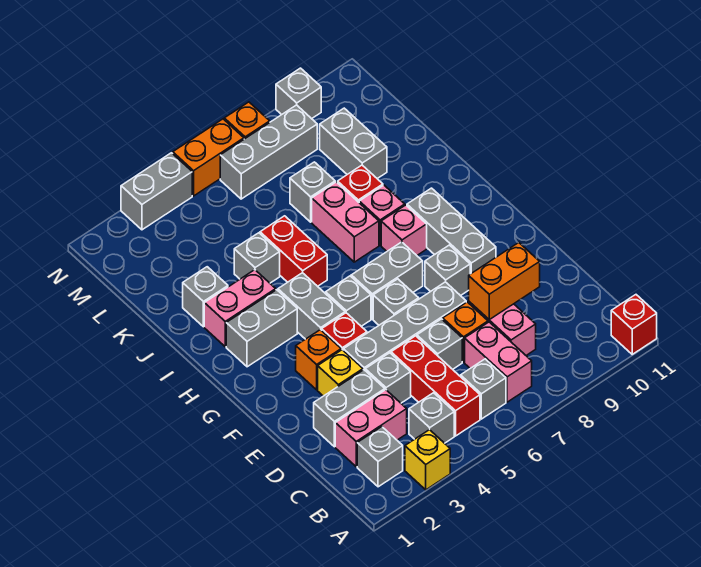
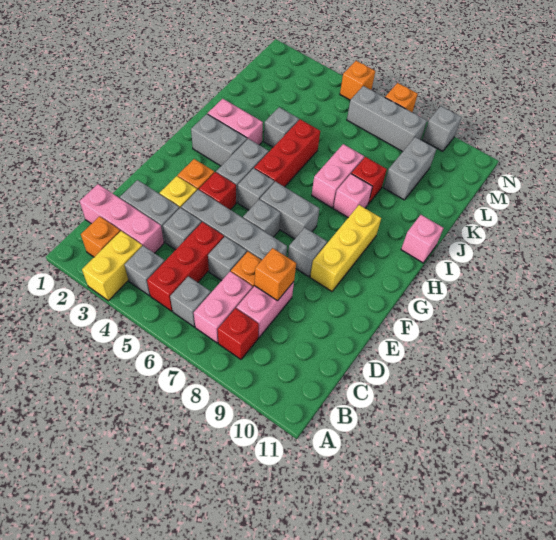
yellow brick A3 level 1 -> yellow brick A3:B3 level 1
red brick A11 level 1 -> red brick B8 level 1
grey brick B2 level 1 -> orange brick B2 level 1
pink brick C2:C3 level 1 -> pink brick C1:C3 level 1
orange brick D8:D9 level 2 -> orange brick D8 level 2
grey brick F9:H9 level 1 -> yellow brick F9:H9 level 1
pink brick H8 level 1 -> pink brick I11 level 1
red brick I5:J5 level 1 -> red brick H5:J5 level 1
grey brick J2 level 1 -> none
grey brick K7 level 1 -> none
grey brick N3:N4 level 1 -> none
orange brick N5:N6 level 1 -> orange brick N5 level 1

